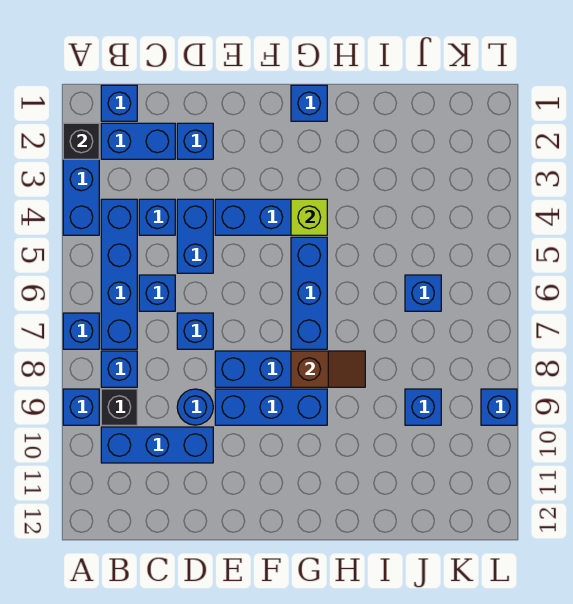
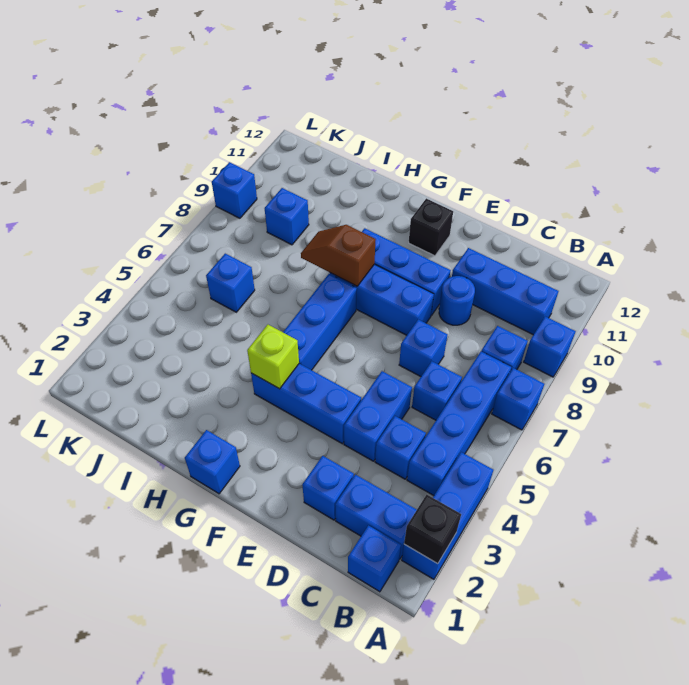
black brick B9 level 1 -> black brick F11 level 1

